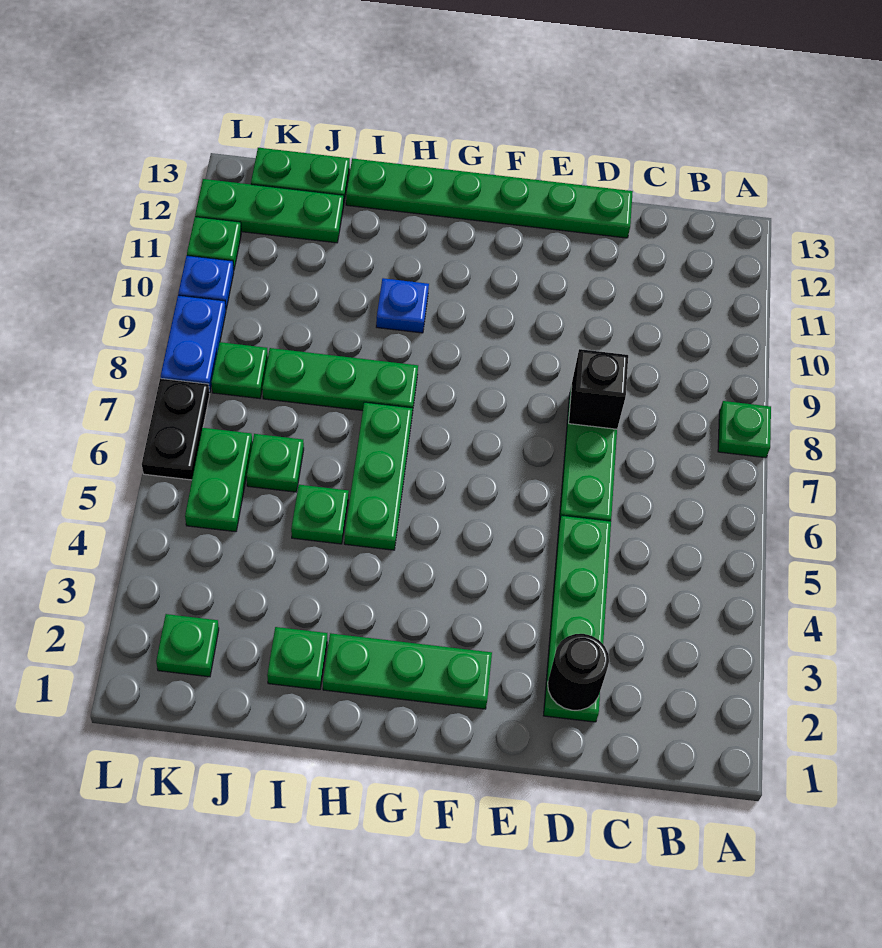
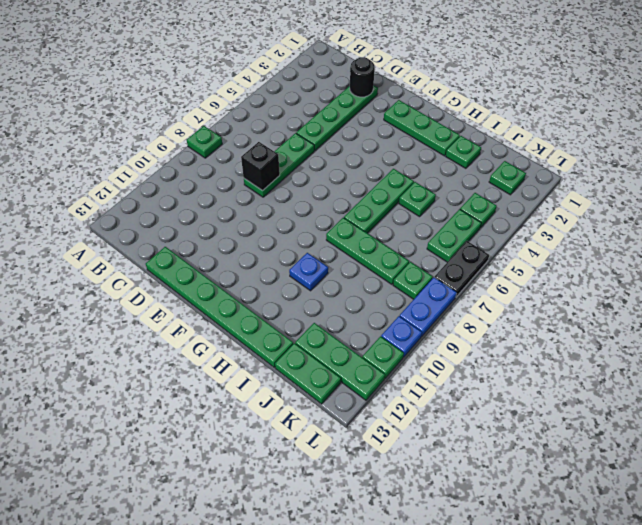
green plate J6 level 1 -> green plate K4 level 1

